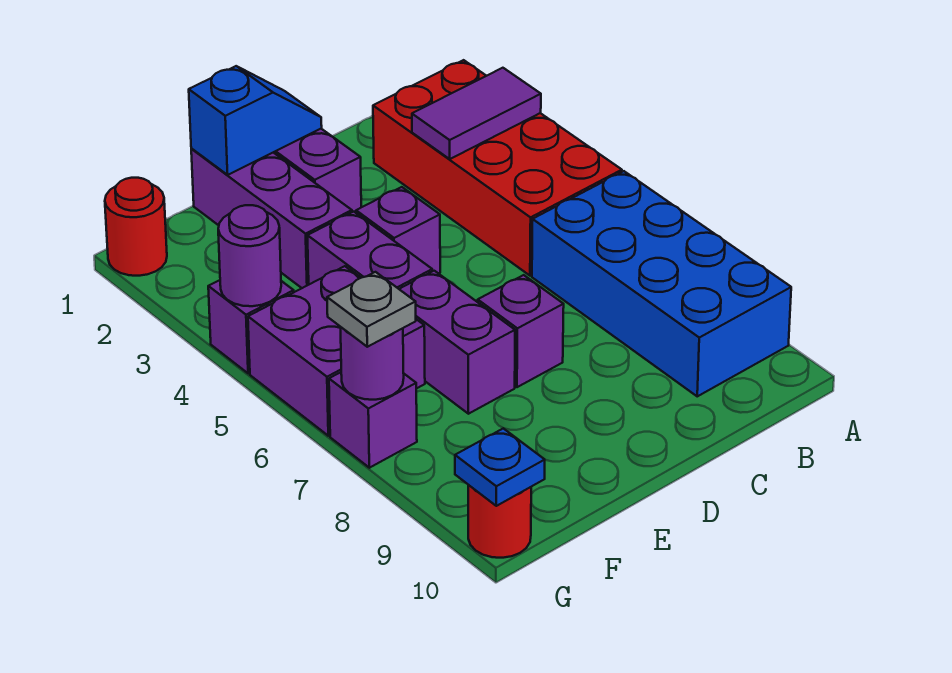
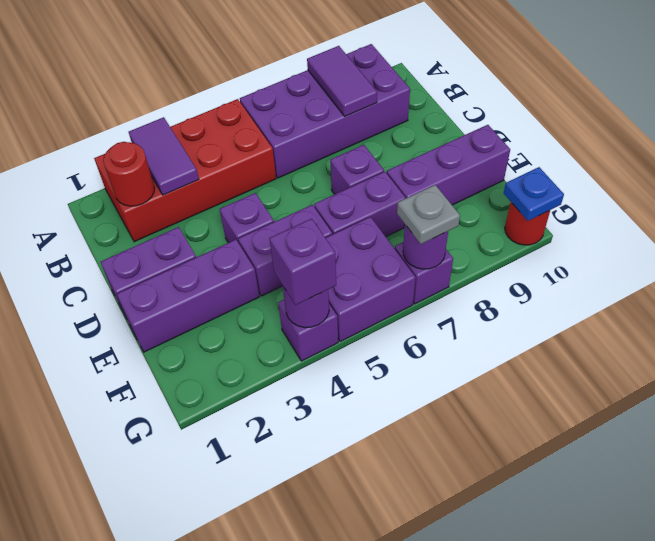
blue brick A6:B9 level 1 -> purple brick A6:B9 level 1
none -> purple tile A8:B8 level 2
blue slope D1:E1 level 2 top E -> none
none -> purple brick E8:E10 level 1
red round brick G1 level 1 -> red round brick B2 level 2
none -> purple brick G4 level 3

